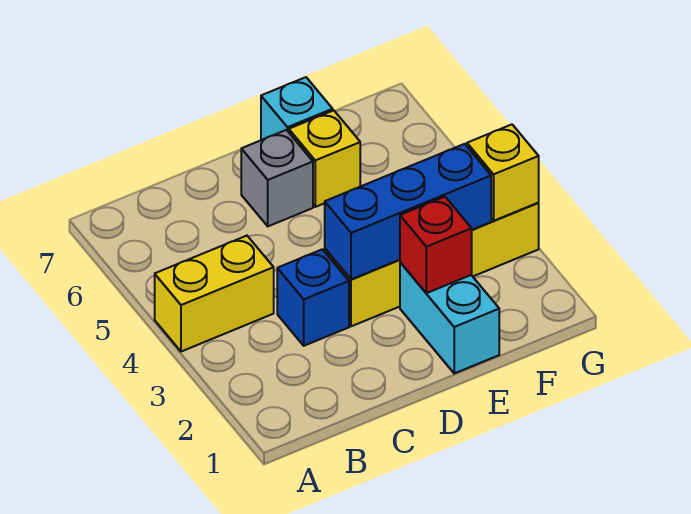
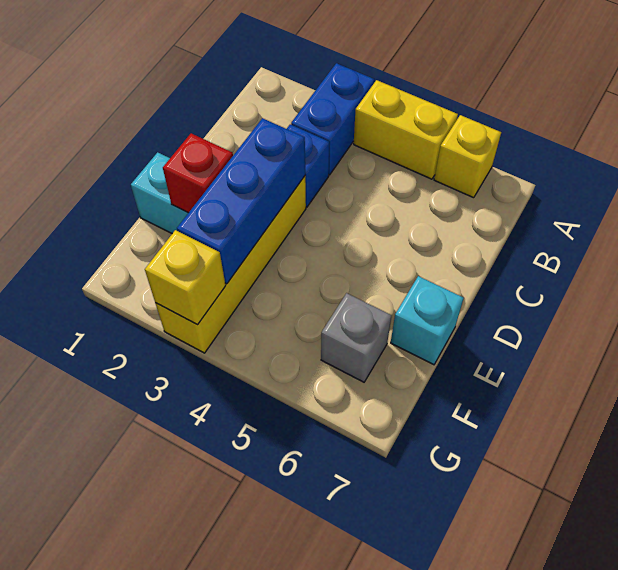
none -> blue brick A3:B3 level 1
yellow brick A4:B4 level 1 -> yellow brick A4:A5 level 1
grey brick D6 level 1 -> grey brick F6 level 1
yellow brick E6 level 1 -> yellow brick A6 level 1

